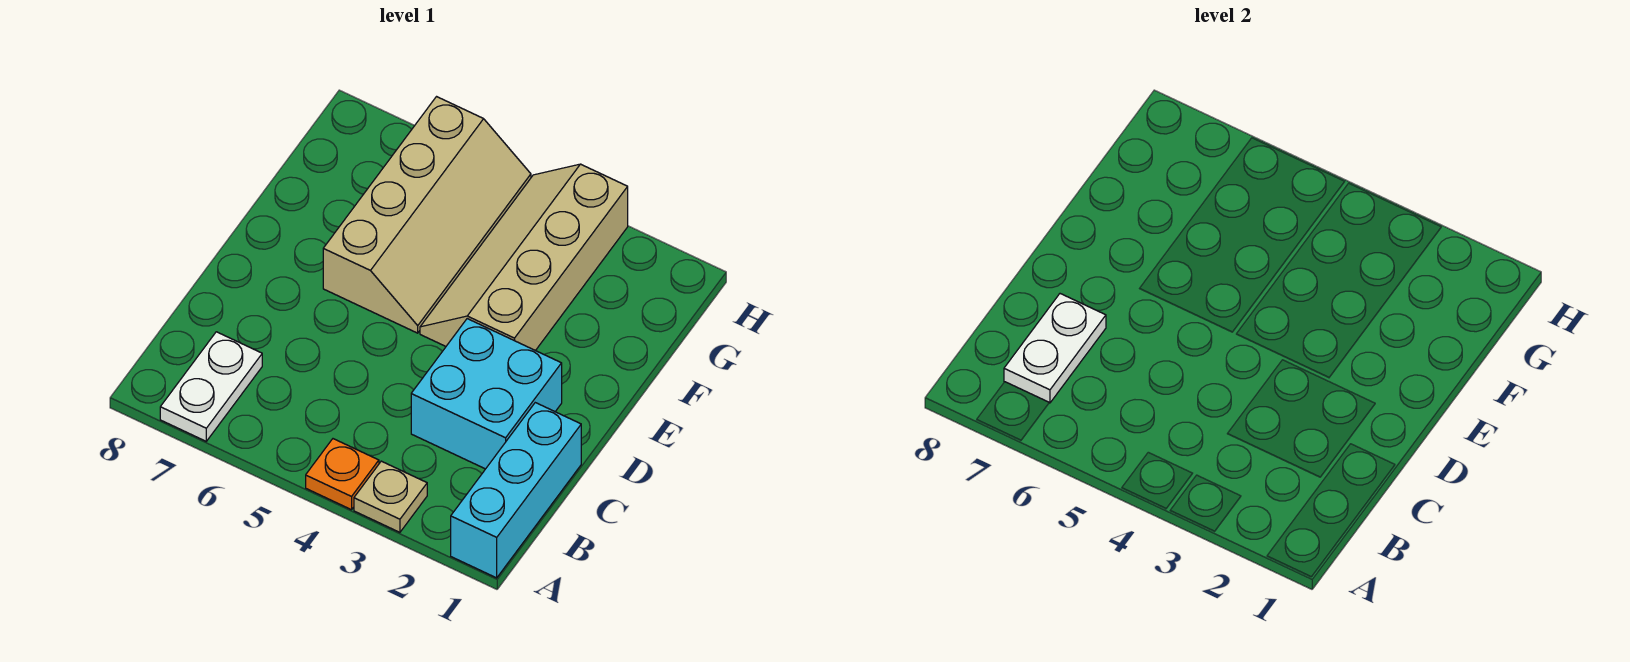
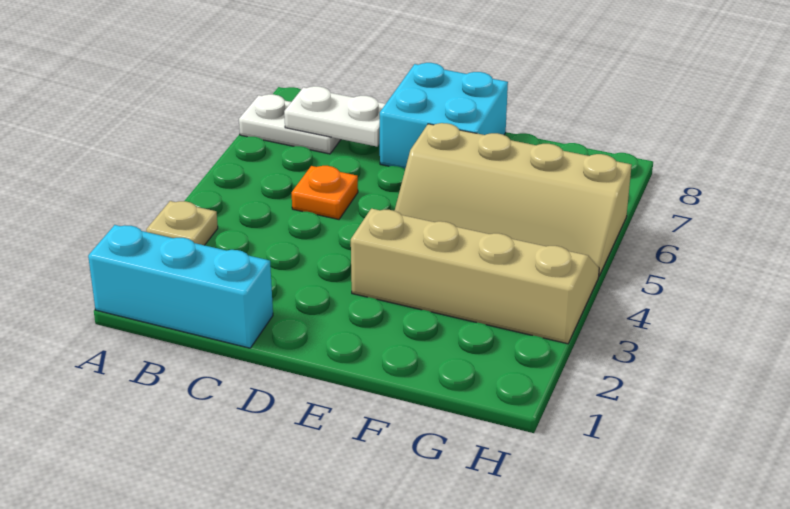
orange plate A4 level 1 -> orange plate C5 level 1
cyan brick C2:D3 level 1 -> cyan brick D7:E8 level 1

